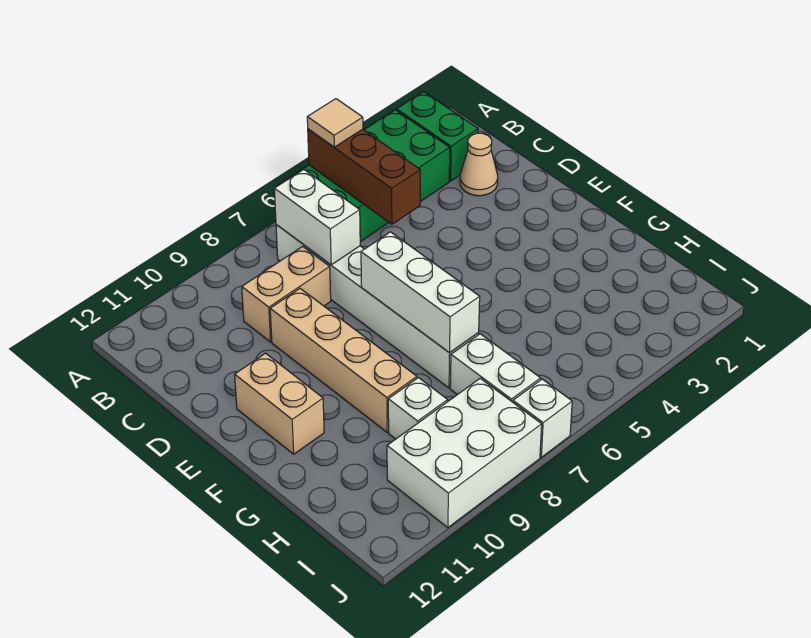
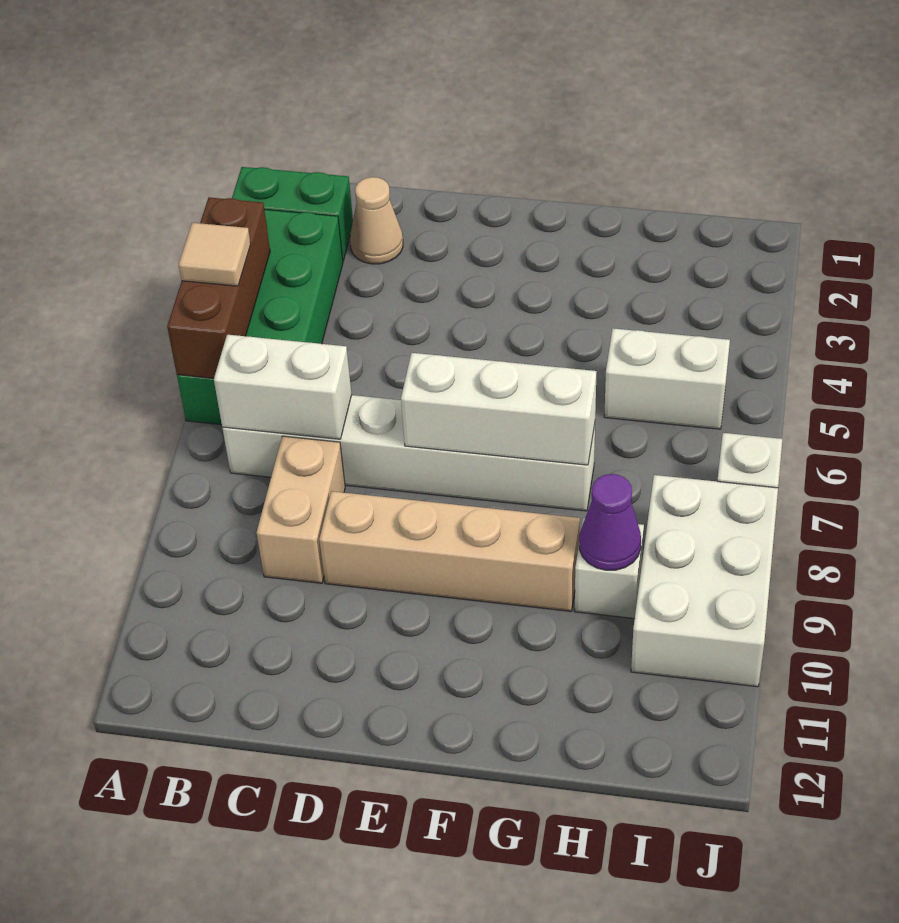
brown brick A5:C5 level 2 -> brown brick A4:A6 level 2
tan brick E11:F11 level 1 -> none
white brick H7:I7 level 1 -> white brick H5:I5 level 1
none -> purple cone H9 level 2

